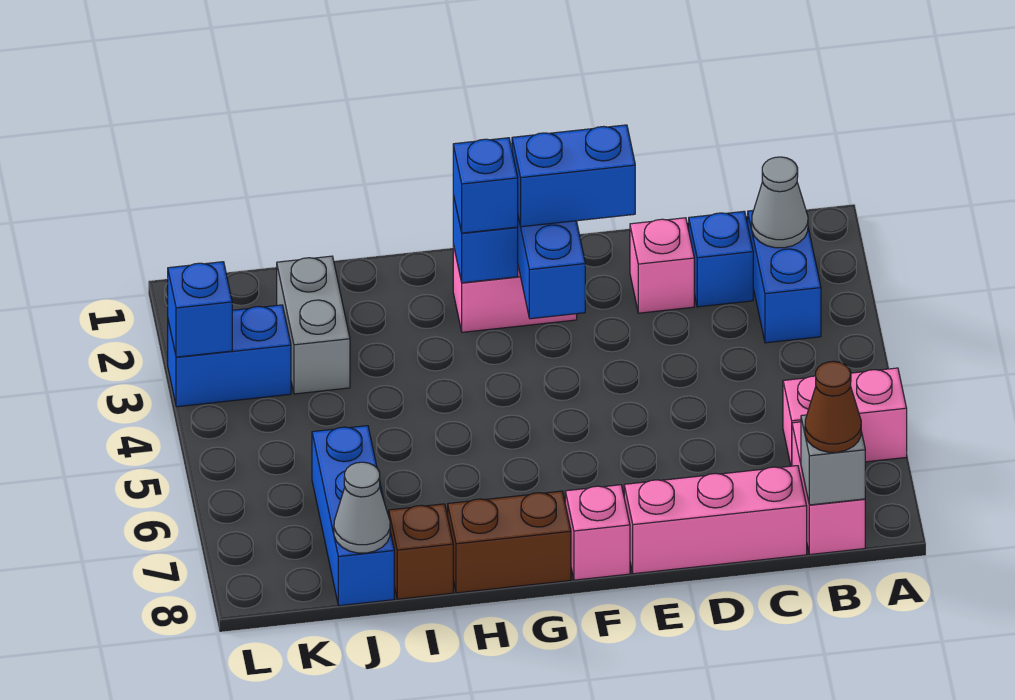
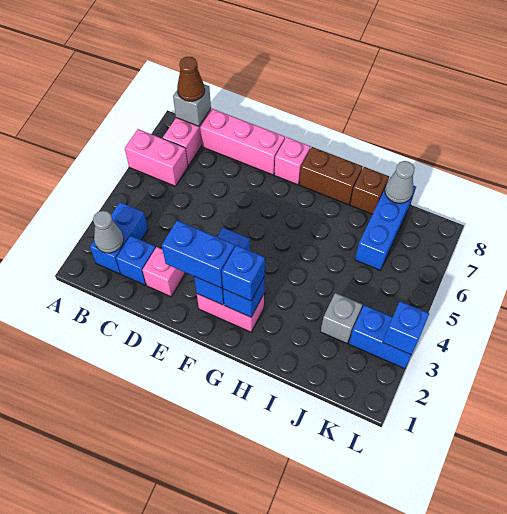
grey brick J2:J3 level 1 -> grey brick J3 level 1

